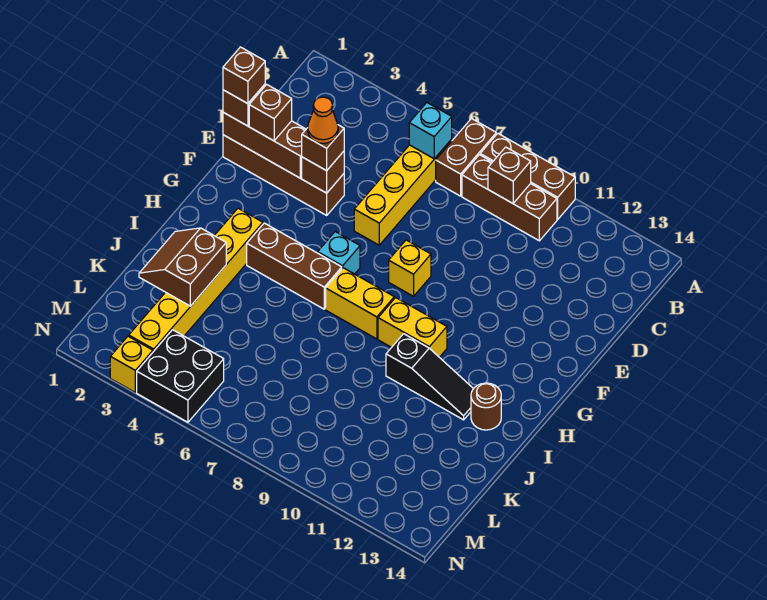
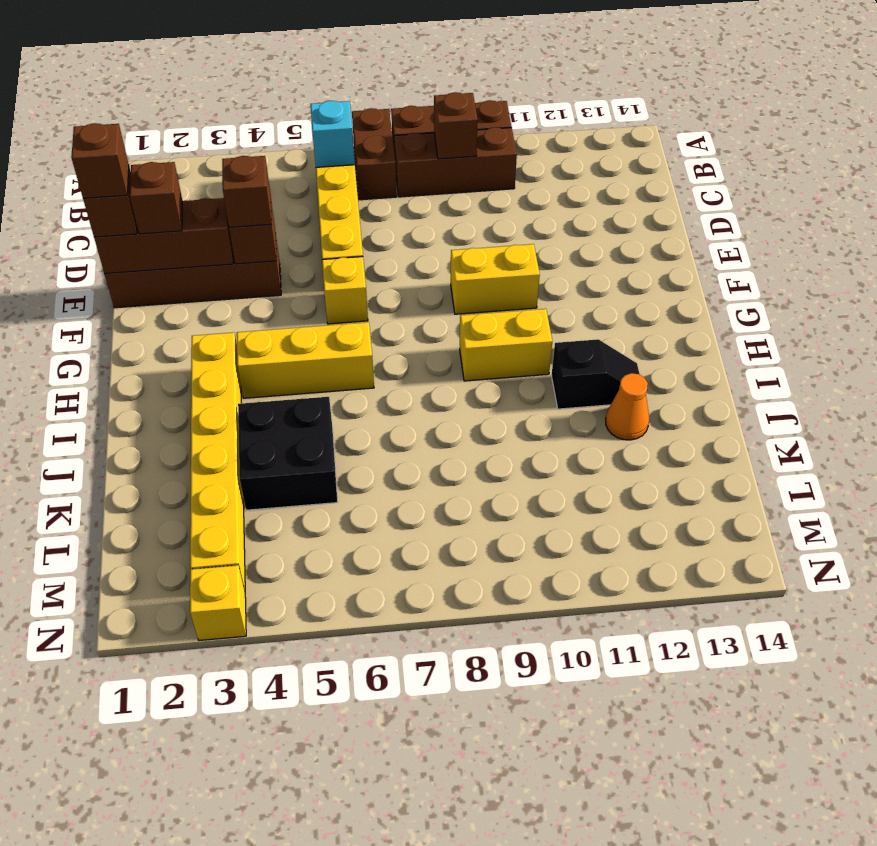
orange cone E4 level 4 -> orange cone J12 level 1
yellow brick F8 level 1 -> yellow brick F6 level 1
cyan brick G6 level 1 -> none
brown brick H4:H6 level 1 -> yellow brick H4:H6 level 1
yellow brick H7:H8 level 1 -> yellow brick F9:F10 level 1
black slope I10:I12 level 1 top 10 -> black slope I11:I12 level 1 top 11
brown round brick I13 level 1 -> none
brown slope J2:K3 level 2 top 3 -> none
black brick M4:N5 level 1 -> black brick J4:K5 level 1

